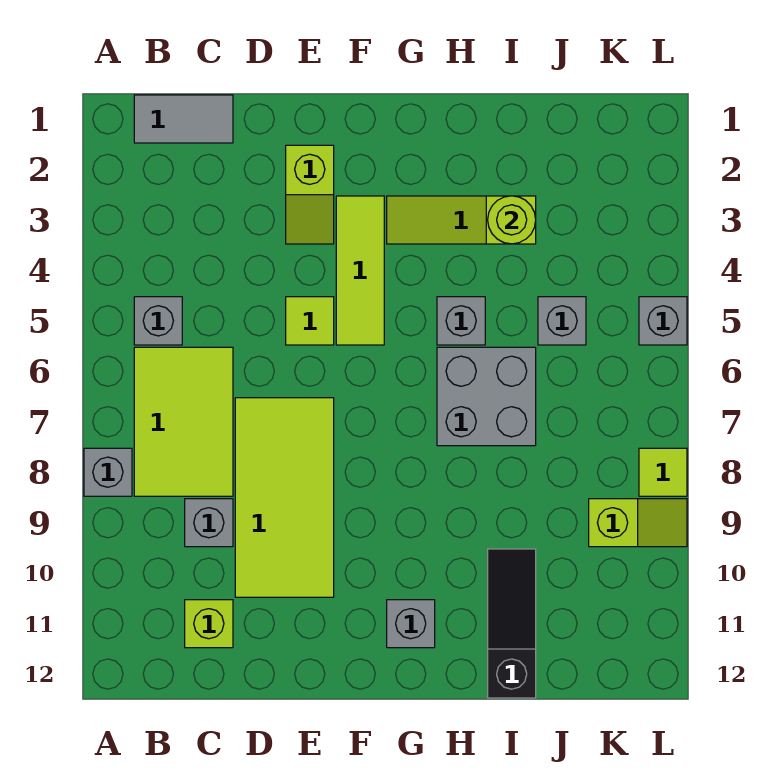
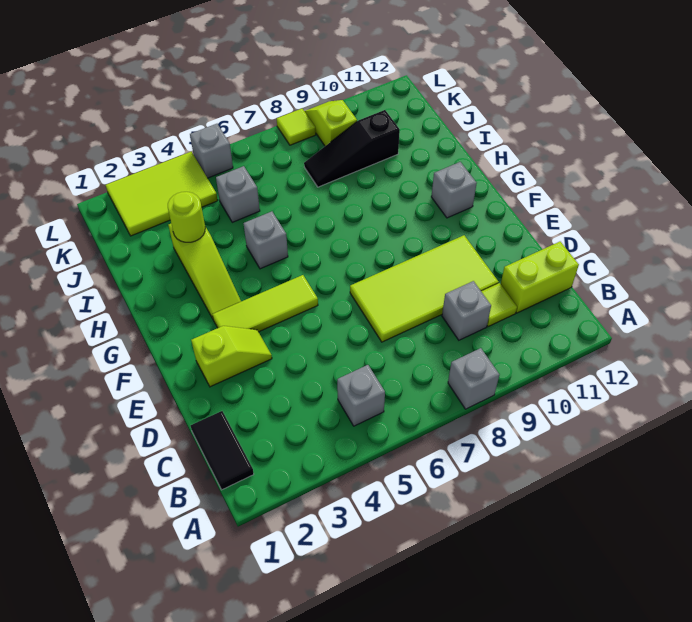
grey tile B1:C1 level 1 -> black tile B1:C1 level 1
lime tile B6:C8 level 1 -> lime tile K2:L4 level 1
lime brick C11 level 1 -> lime brick C11:C12 level 1
lime tile E5 level 1 -> lime tile C10 level 1
grey brick H6:I7 level 1 -> none
black slope I10:I12 level 1 top 12 -> black slope J8:J10 level 1 top 10

